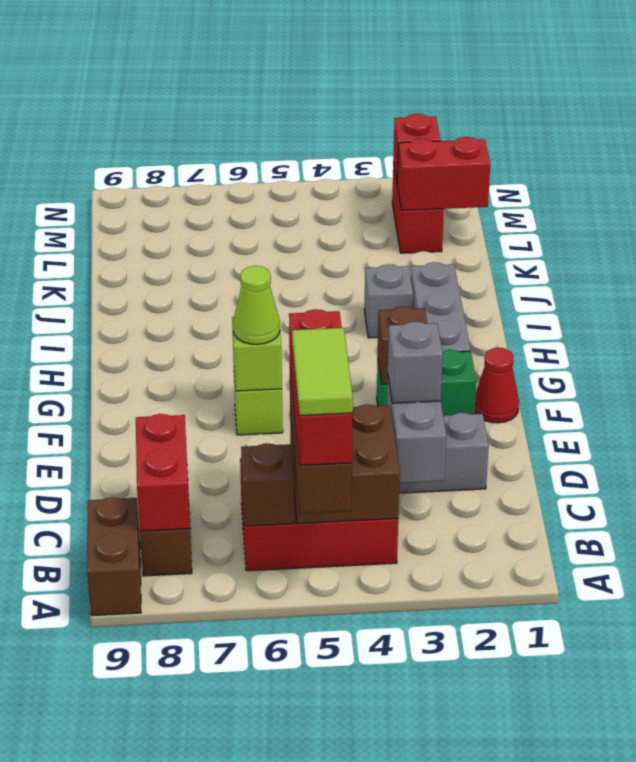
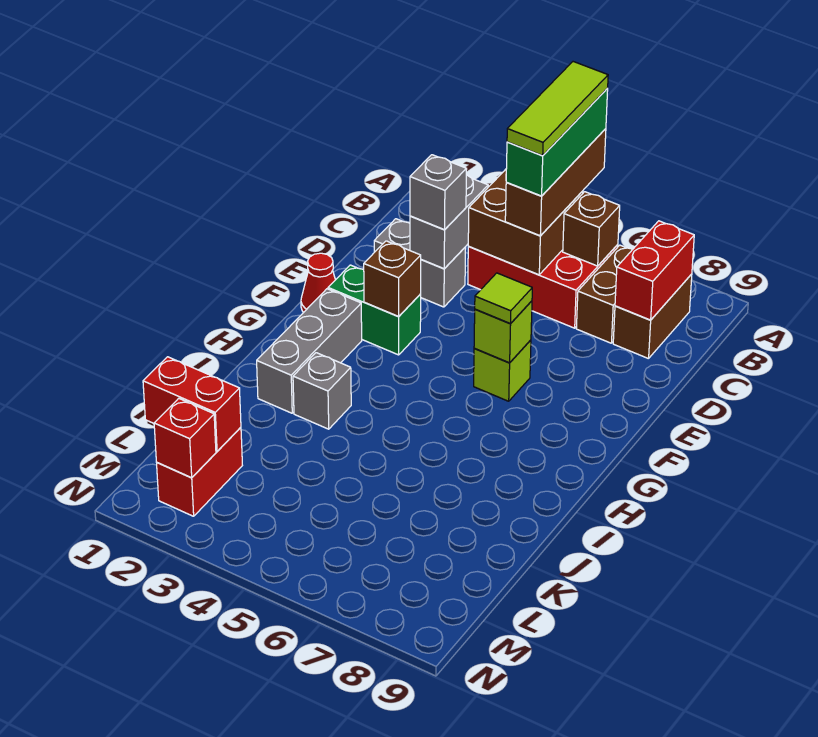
red brick A5:C5 level 4 -> green brick A5:C5 level 4
lime tile A5:B5 level 5 -> lime tile A5:C5 level 5
brown brick A9:B9 level 1 -> brown brick B7:C7 level 1
lime cone F6 level 3 -> lime tile F6 level 3

